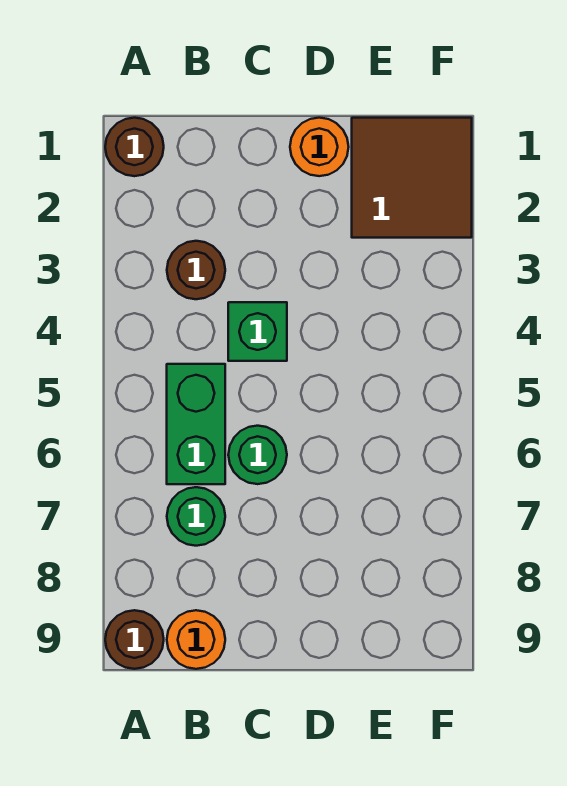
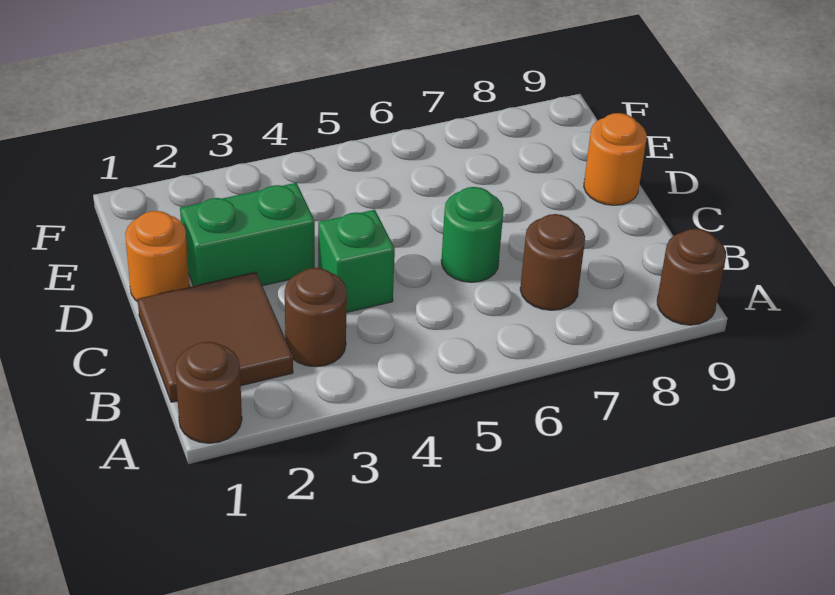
green brick B5:B6 level 1 -> green brick D2:D3 level 1
green round brick B7 level 1 -> brown round brick B7 level 1
orange round brick B9 level 1 -> orange round brick D9 level 1
brown tile E1:F2 level 1 -> brown tile B1:C2 level 1

